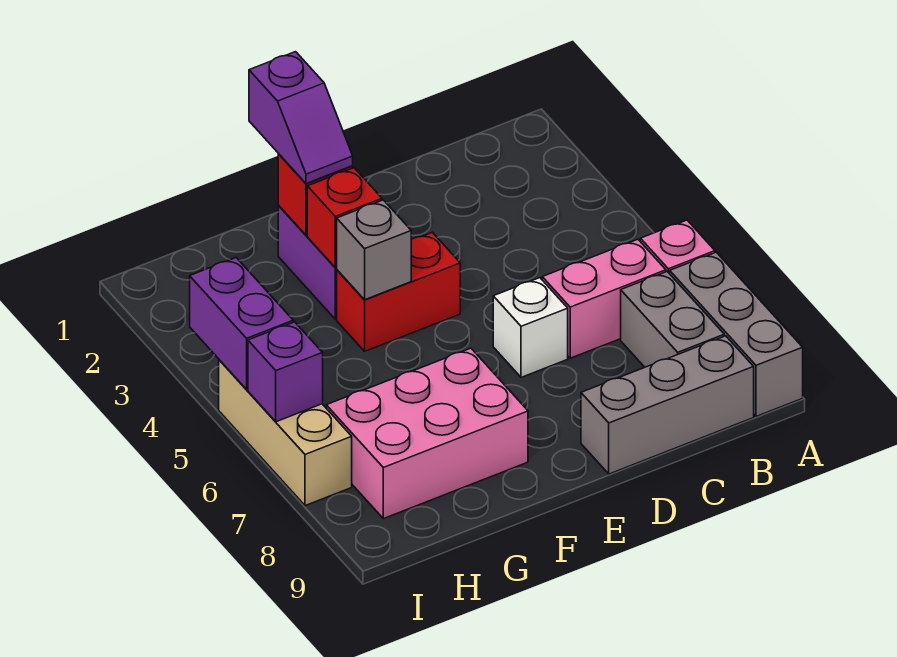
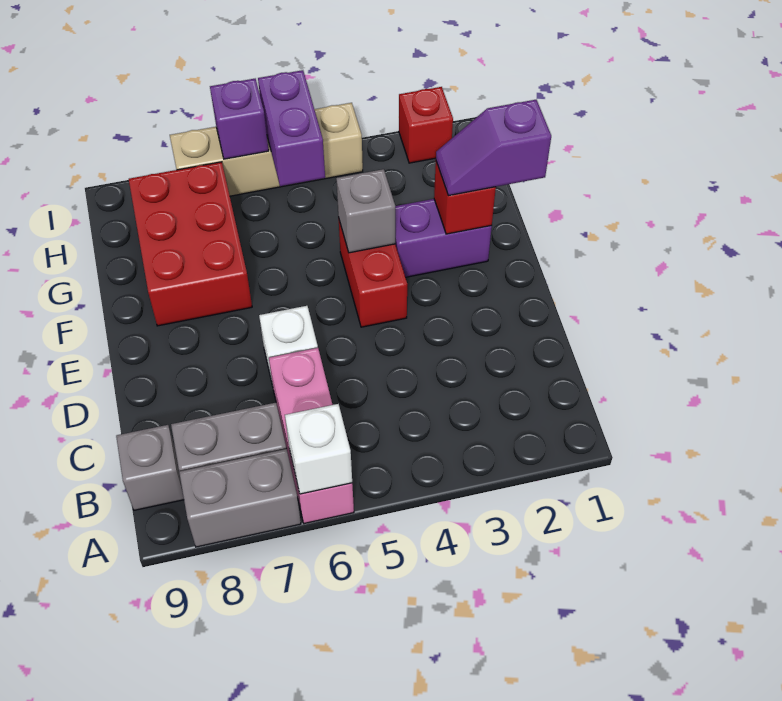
none -> white brick A6 level 2
grey brick A7:A9 level 1 -> grey brick A7:A8 level 1
grey brick B9:D9 level 1 -> grey brick B9 level 1
red brick F3 level 2 -> red brick I2 level 1
pink brick F7:H8 level 1 -> red brick F7:H8 level 1
purple brick I4:I5 level 2 -> purple brick H5:I5 level 2
tan brick I5:I7 level 1 -> tan brick I4:I7 level 1

